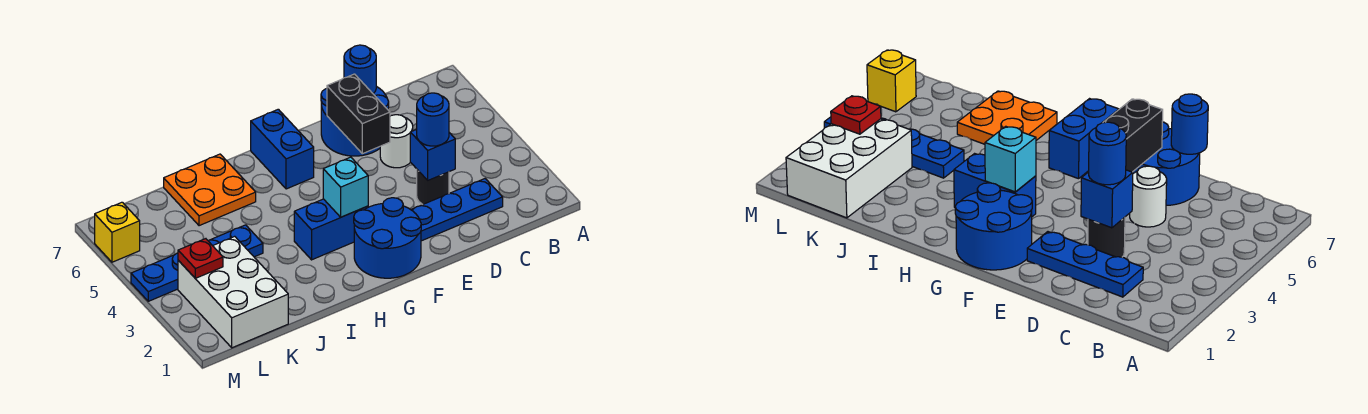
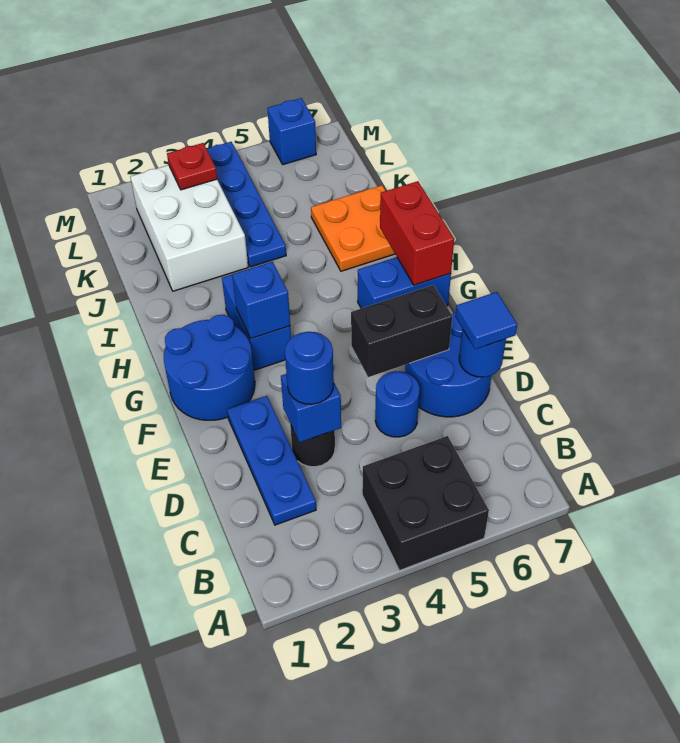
none -> black brick A4:B5 level 1
white round brick D5 level 1 -> blue round brick D5 level 1
none -> blue tile D7 level 3
cyan brick G3 level 2 -> blue brick G3 level 2
none -> red brick G7:H7 level 2
white brick K1:L3 level 1 -> white brick J2:L3 level 1
yellow brick M6 level 1 -> blue brick M6 level 1

